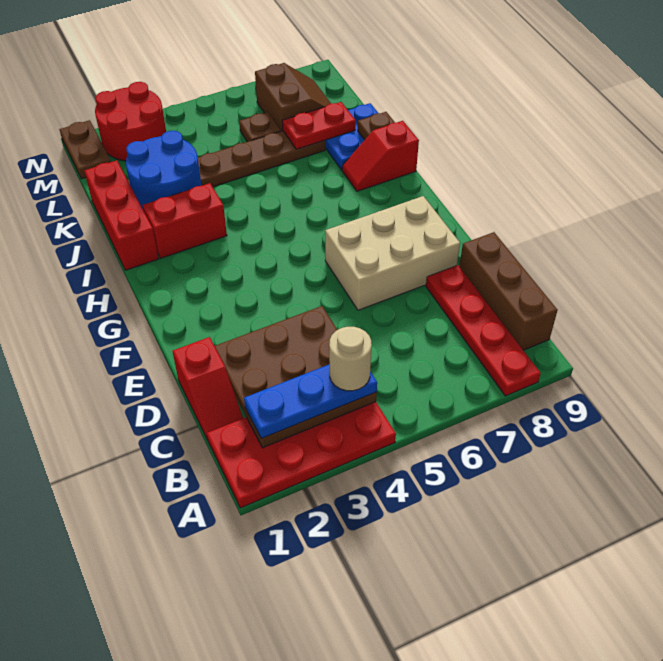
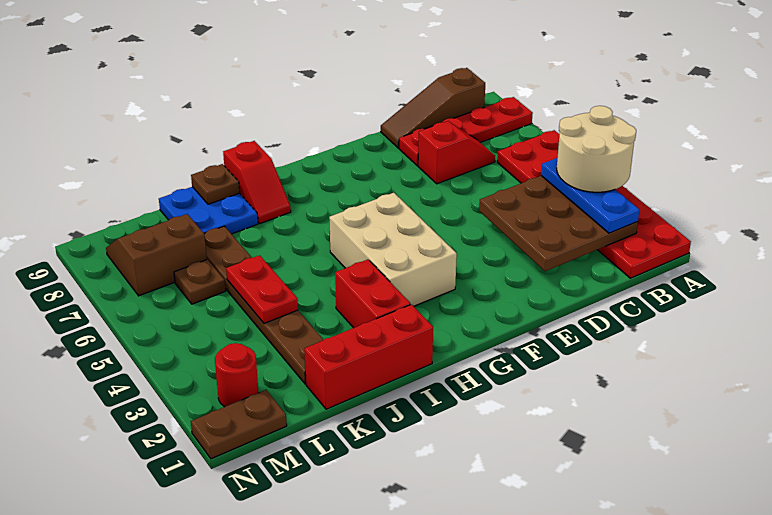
red plate A1:B4 level 1 -> red plate A1:B6 level 1
tan round brick B4 level 4 -> tan round brick A3:B4 level 4
brown brick B9:D9 level 1 -> brown slope B9:D9 level 1 top B
red slope C1:D1 level 1 top D -> red slope C7:D7 level 1 top D
tan brick E6:F8 level 1 -> tan brick G3:H5 level 1
blue round brick J2:K3 level 2 -> none
red plate K7:K8 level 2 -> red plate K4:K5 level 2
red round brick M2:N3 level 1 -> red round brick M2 level 1

